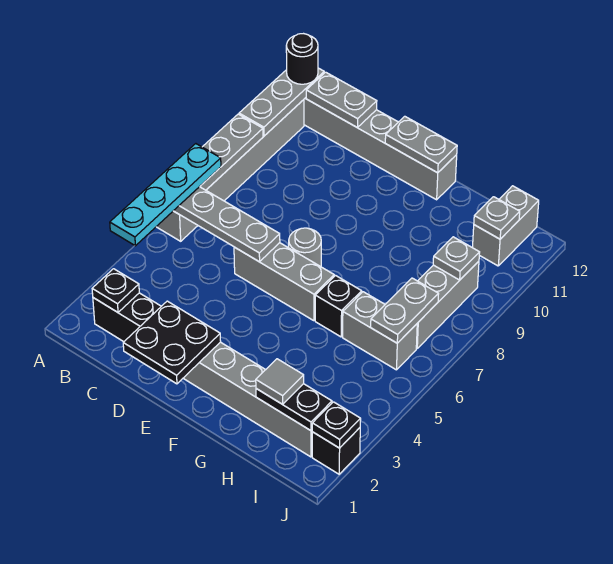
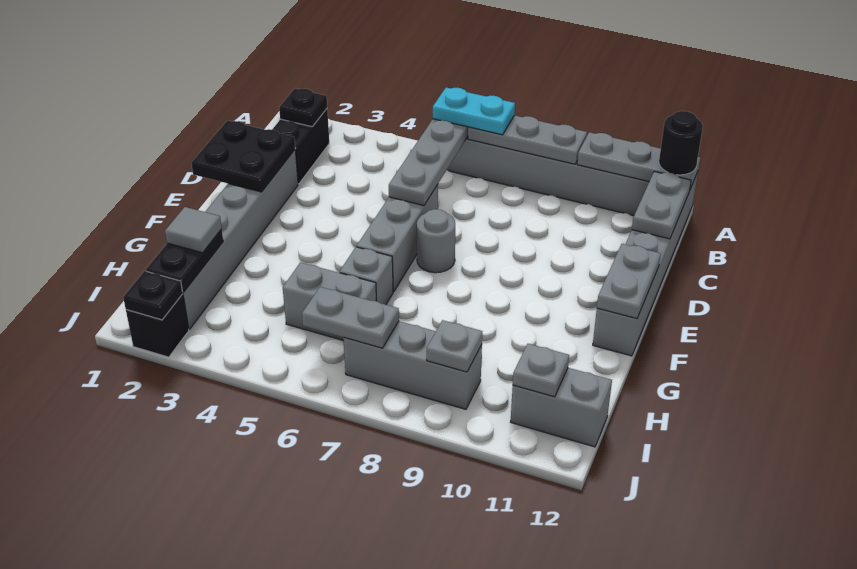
cyan plate A4:A7 level 3 -> cyan plate A6:A7 level 3
black brick G6 level 1 -> grey brick G6 level 1
grey brick H6:I6 level 1 -> grey brick H5:H6 level 1

